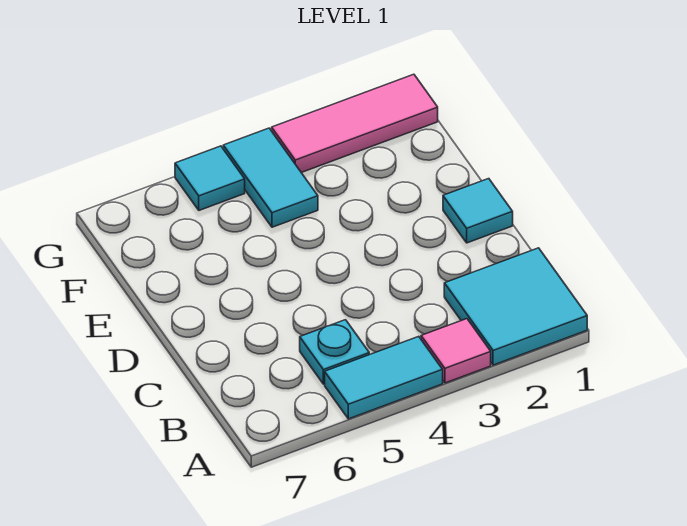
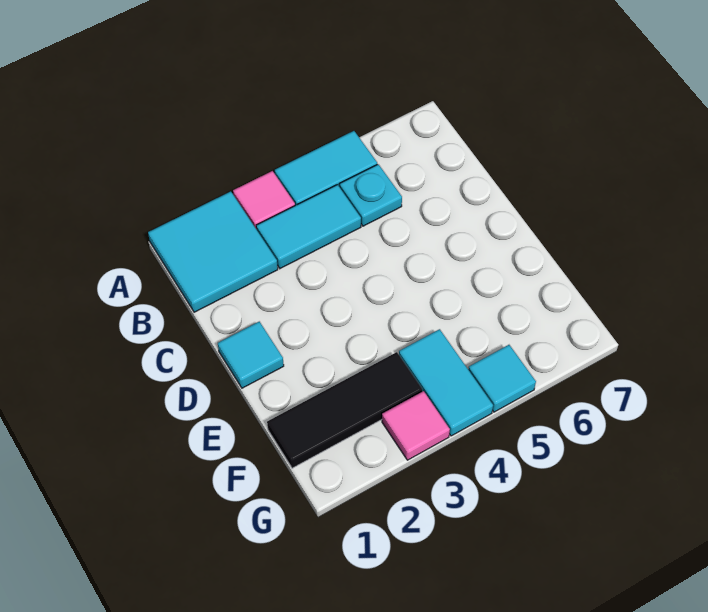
none -> cyan tile B3:B4 level 1
none -> black tile F1:F3 level 1
pink tile G1:G3 level 1 -> pink tile G3 level 1

